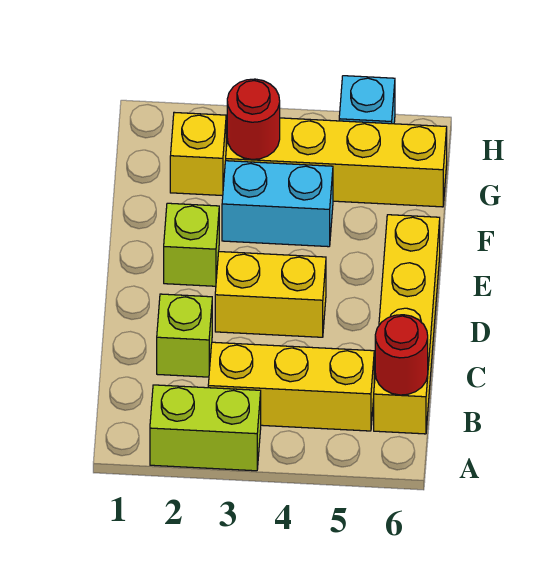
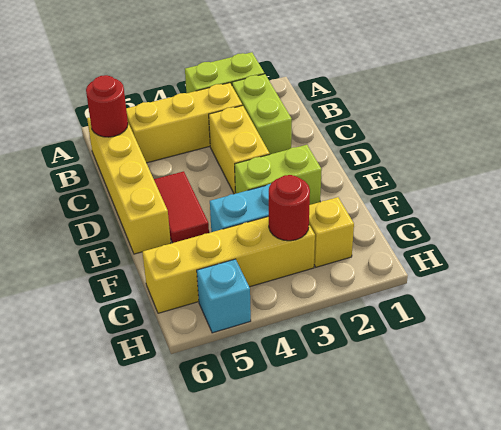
lime brick C2 level 1 -> lime brick B2:C2 level 1
yellow brick D3:D4 level 1 -> yellow brick C3:D3 level 1
none -> red tile D5:E5 level 1
lime brick E2 level 1 -> lime brick E2:E3 level 1

